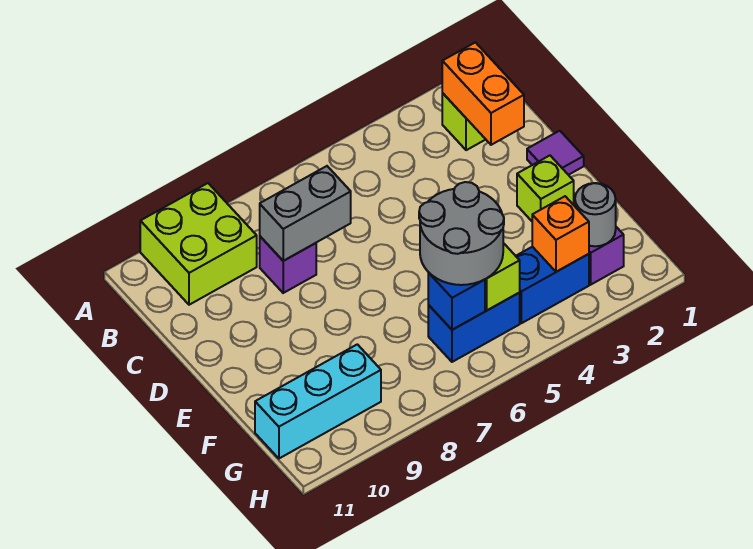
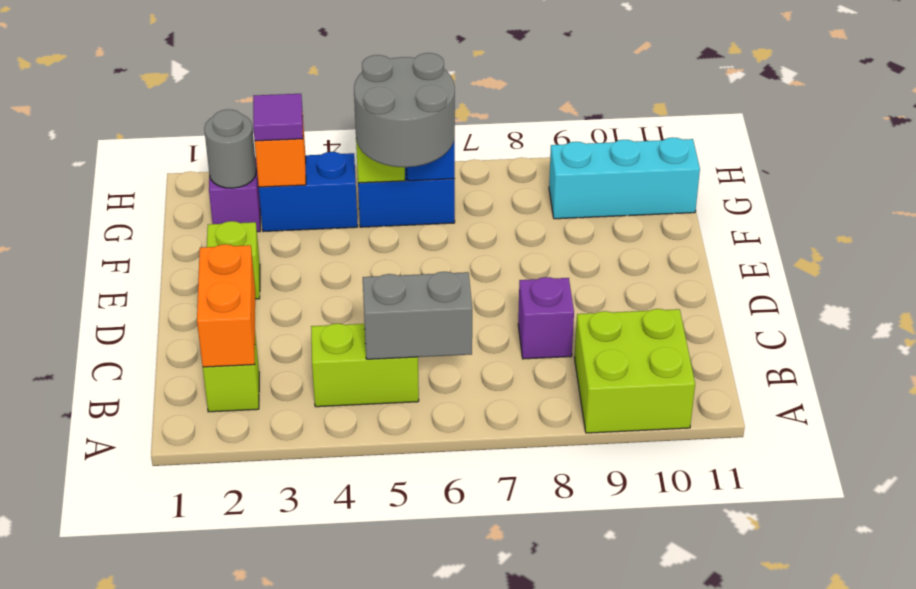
none -> lime brick B4:B5 level 1
grey brick C7:C8 level 2 -> grey brick B5:B6 level 2
purple tile D1 level 1 -> purple tile G3 level 3

